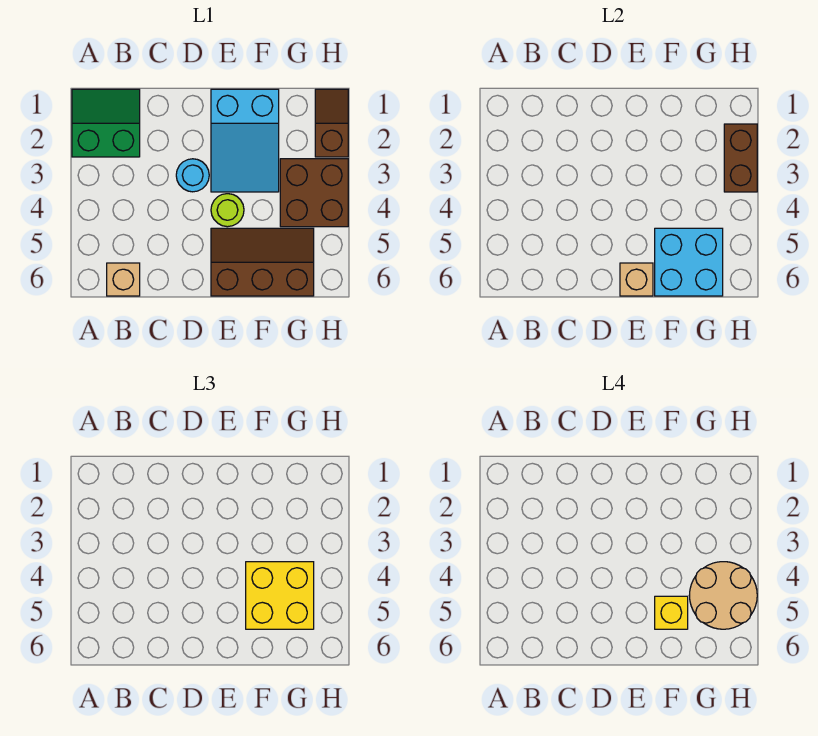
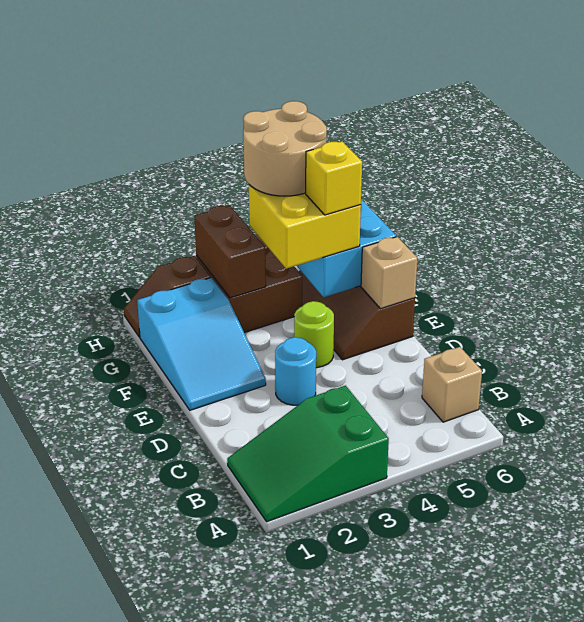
green slope A1:B2 level 1 top 2 -> green slope A1:B3 level 1 top 3
cyan slope E1:F3 level 1 top 1 -> cyan slope E1:G2 level 1 top G
brown brick H2:H3 level 2 -> brown brick G3:H3 level 2

